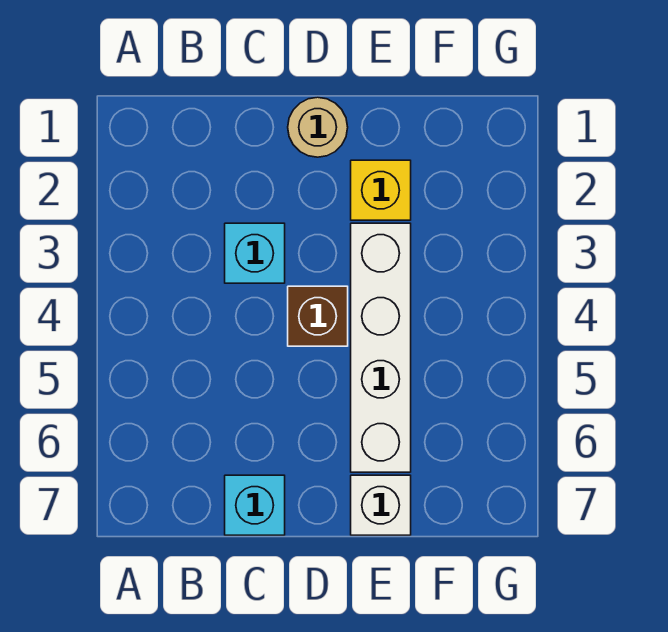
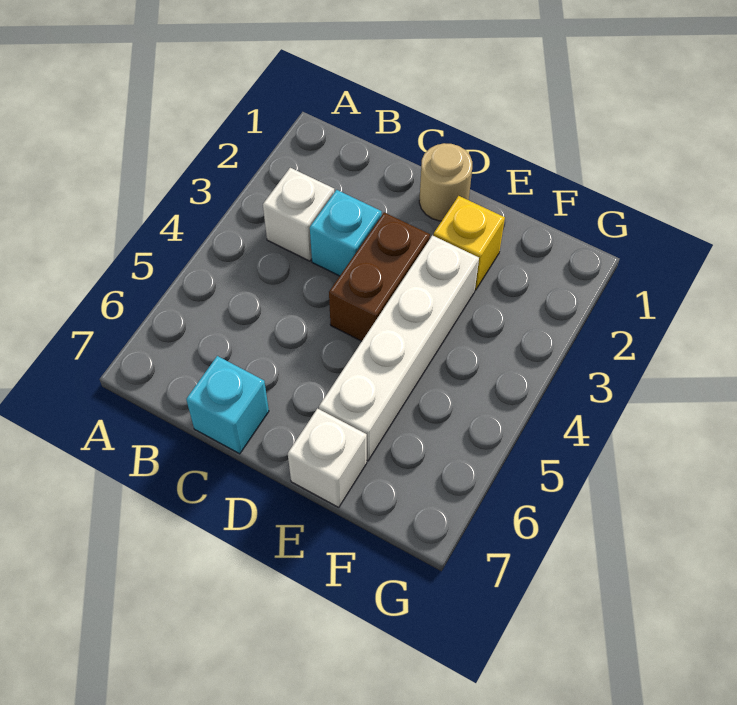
none -> white brick B3 level 1
brown brick D4 level 1 -> brown brick D3:D4 level 1

